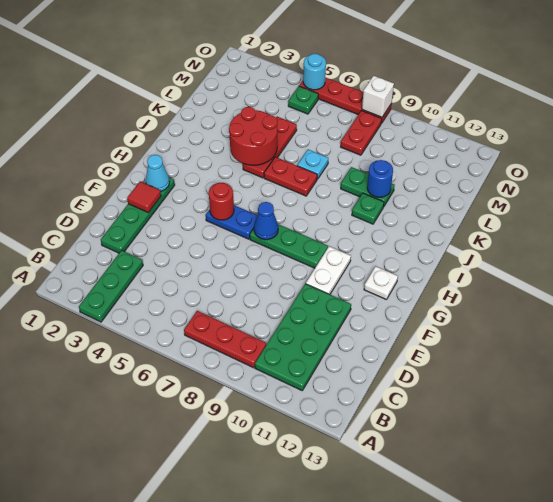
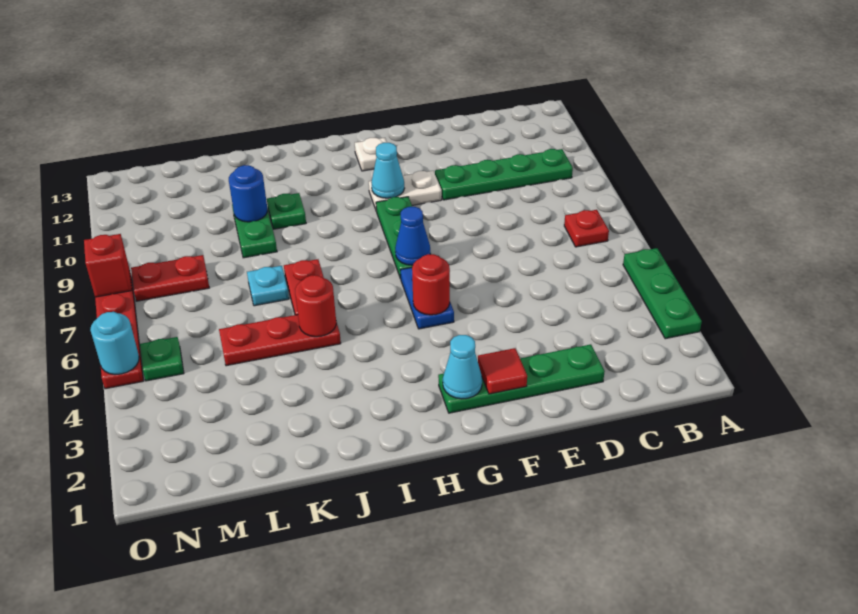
green plate A3:C3 level 1 -> green plate A3:A5 level 1
red plate B7:B9 level 1 -> red plate B7 level 1
green plate B10:E11 level 1 -> green plate B10:E10 level 1
none -> cyan cone G10 level 2
red round brick J4:K5 level 2 -> red round brick J5 level 2
white brick O8 level 2 -> red brick O8 level 2

